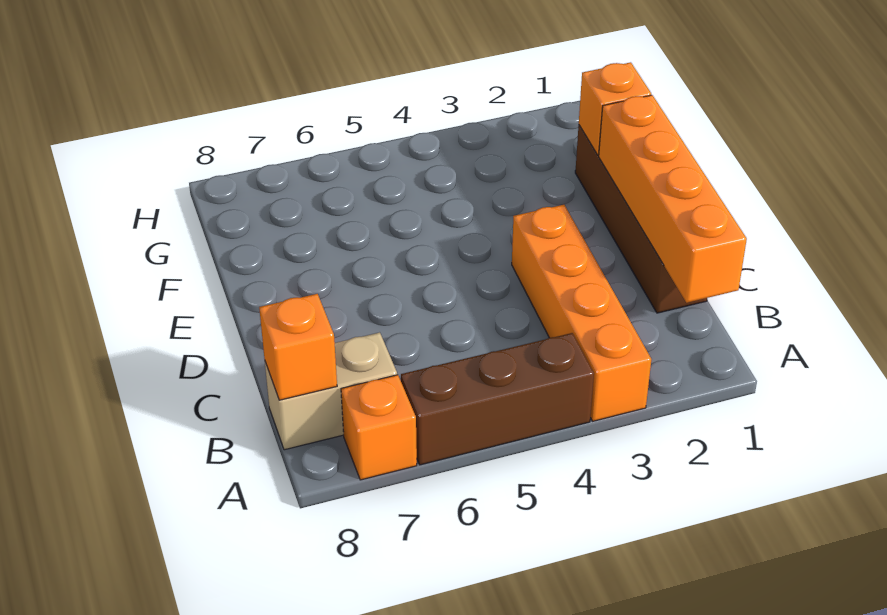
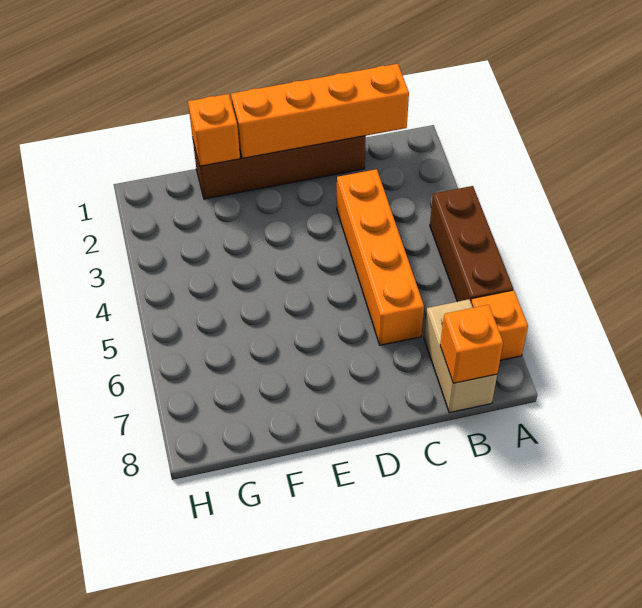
orange brick A3:D3 level 1 -> orange brick C3:C6 level 1

